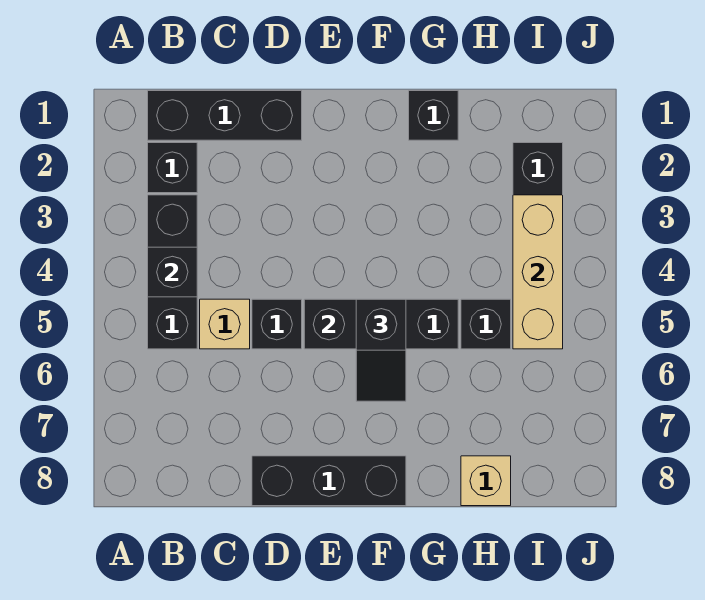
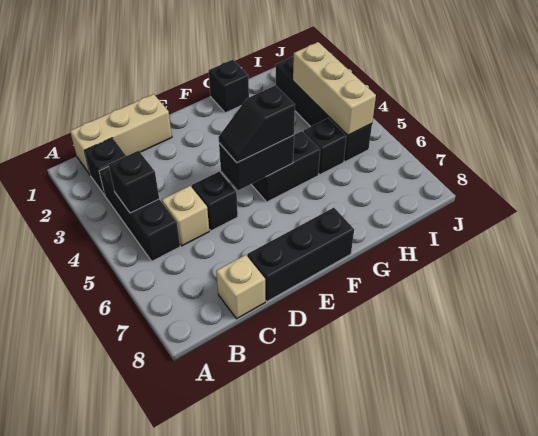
black brick B1:D1 level 1 -> tan brick B1:D1 level 1
black slope F5:F6 level 3 top 5 -> black slope E5:F5 level 3 top F
tan brick H8 level 1 -> tan brick C8 level 1

